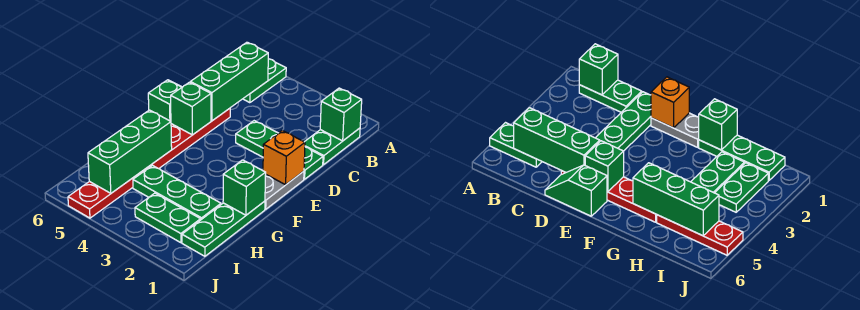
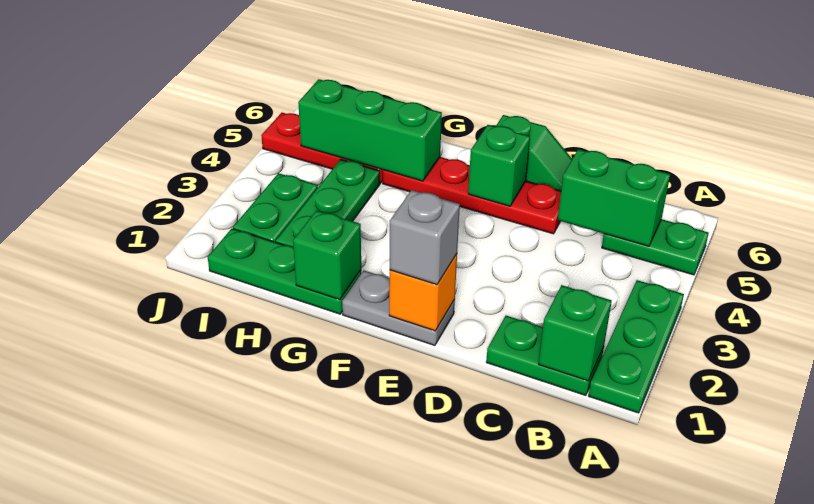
green brick B5:D5 level 2 -> green brick B5:C5 level 2
green plate D1:D3 level 1 -> green plate A1:A3 level 1
none -> grey brick E1 level 3

